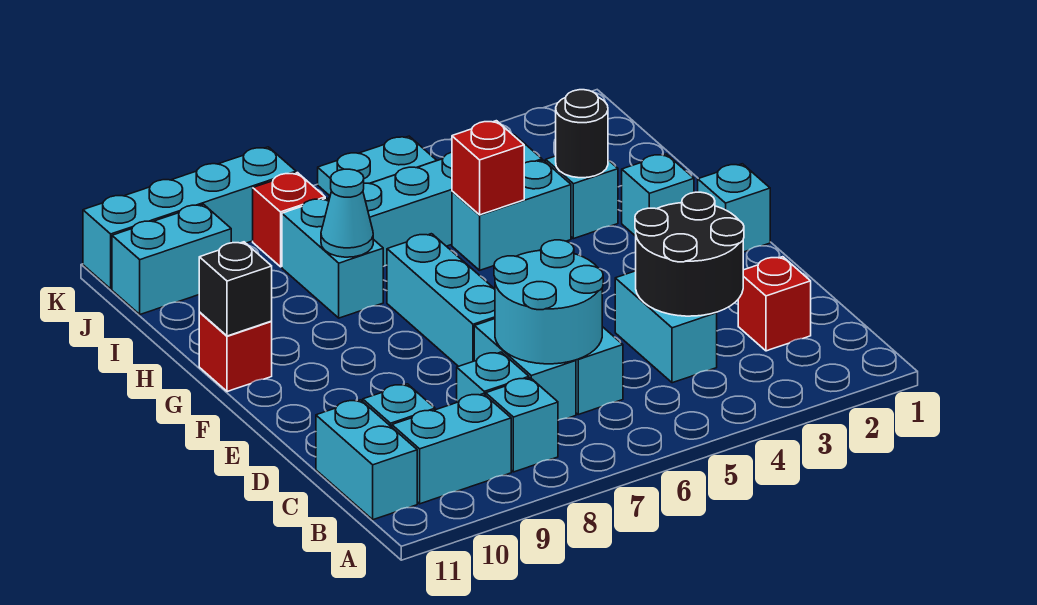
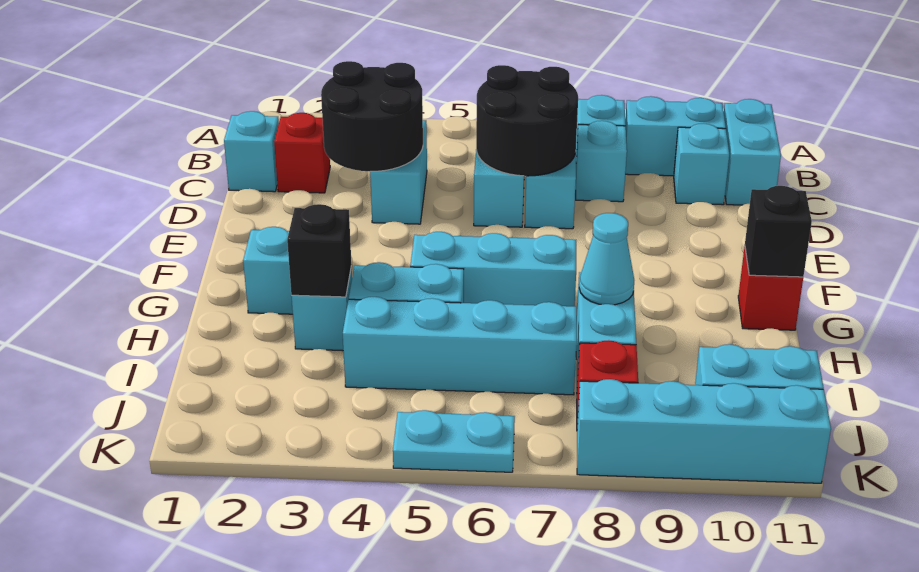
cyan round brick C6:D7 level 2 -> black round brick C6:D7 level 2
cyan brick E7:G7 level 1 -> cyan brick G5:G7 level 1
cyan brick F1 level 1 -> cyan brick C1 level 1
black round brick H3 level 2 -> black brick H3 level 2
red brick H5 level 2 -> none

